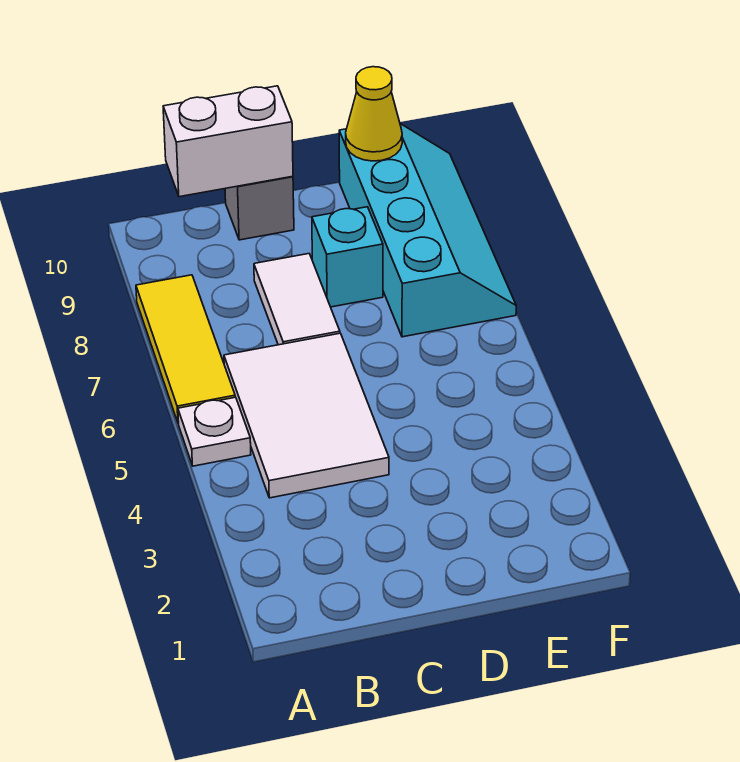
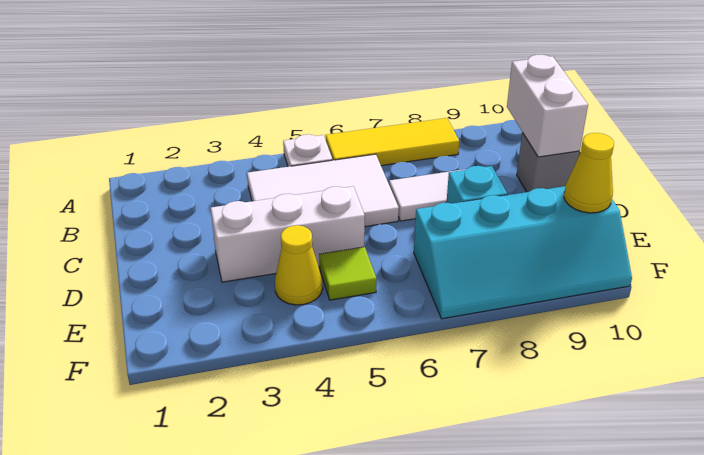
none -> white brick D3:D5 level 1
none -> yellow cone E4 level 1
none -> lime tile E5 level 1

